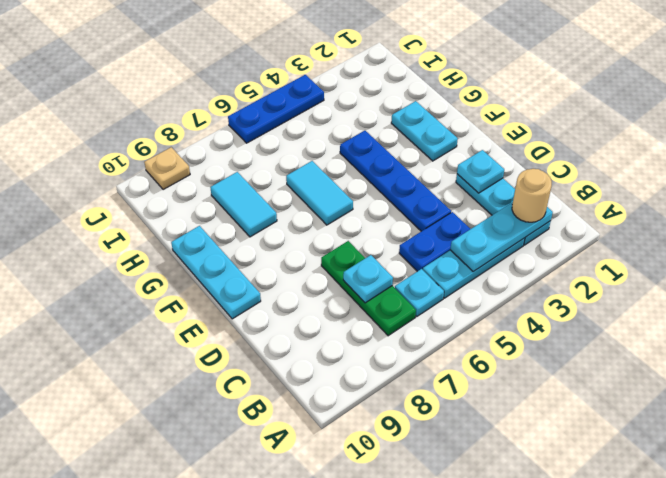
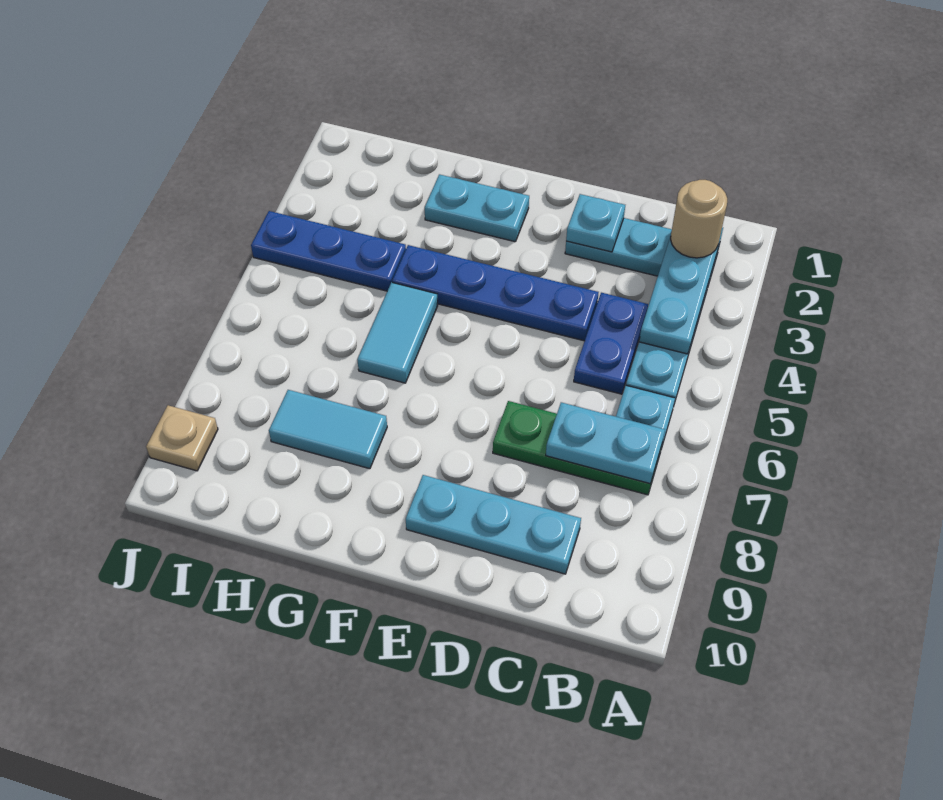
cyan plate C7 level 2 -> cyan plate B7:C7 level 2
cyan plate E10:G10 level 1 -> cyan plate C9:E9 level 1
cyan tile F6:G6 level 1 -> cyan tile G5:G6 level 1
blue plate J4:J6 level 1 -> blue plate H4:J4 level 1

